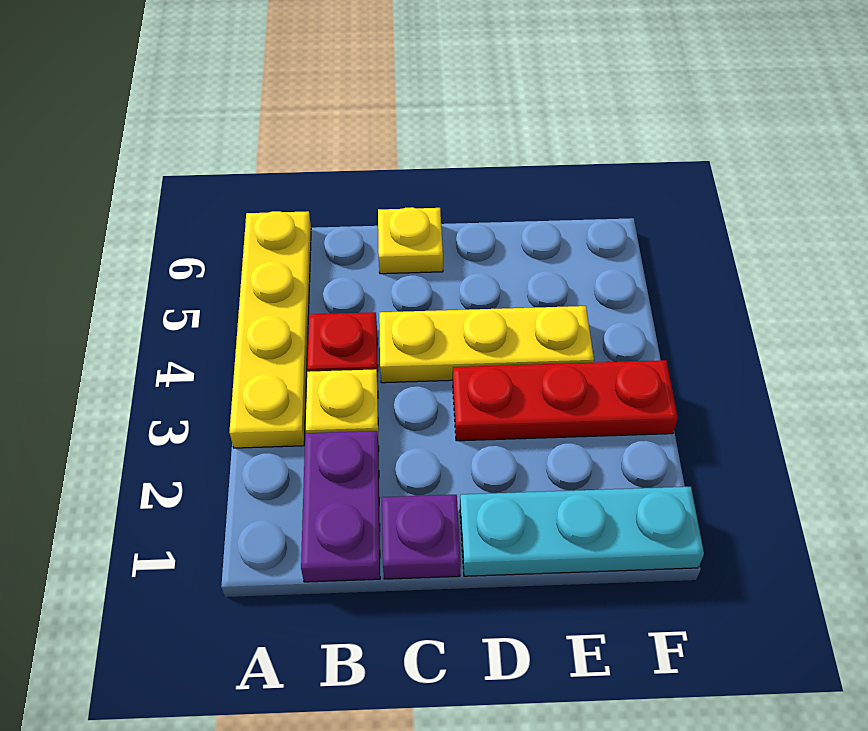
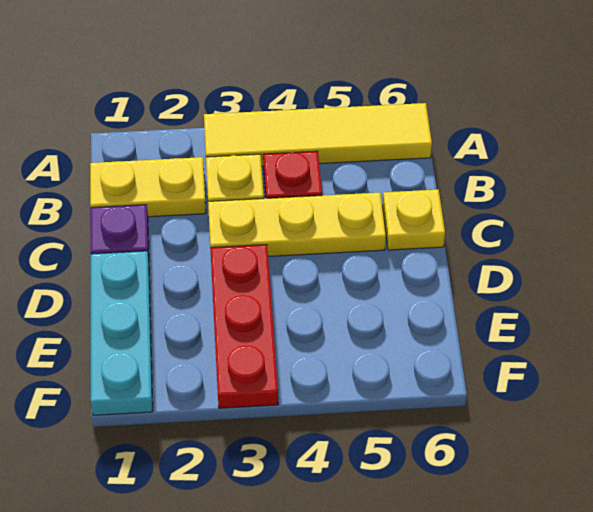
yellow plate A3:A6 level 1 -> yellow tile A3:A6 level 1
purple plate B1:B2 level 1 -> yellow plate B1:B2 level 1
yellow plate C4:E4 level 1 -> yellow plate C3:C5 level 1

